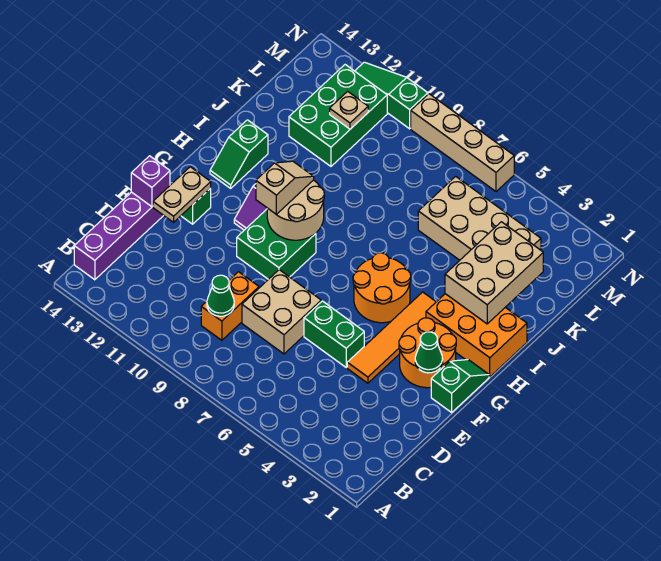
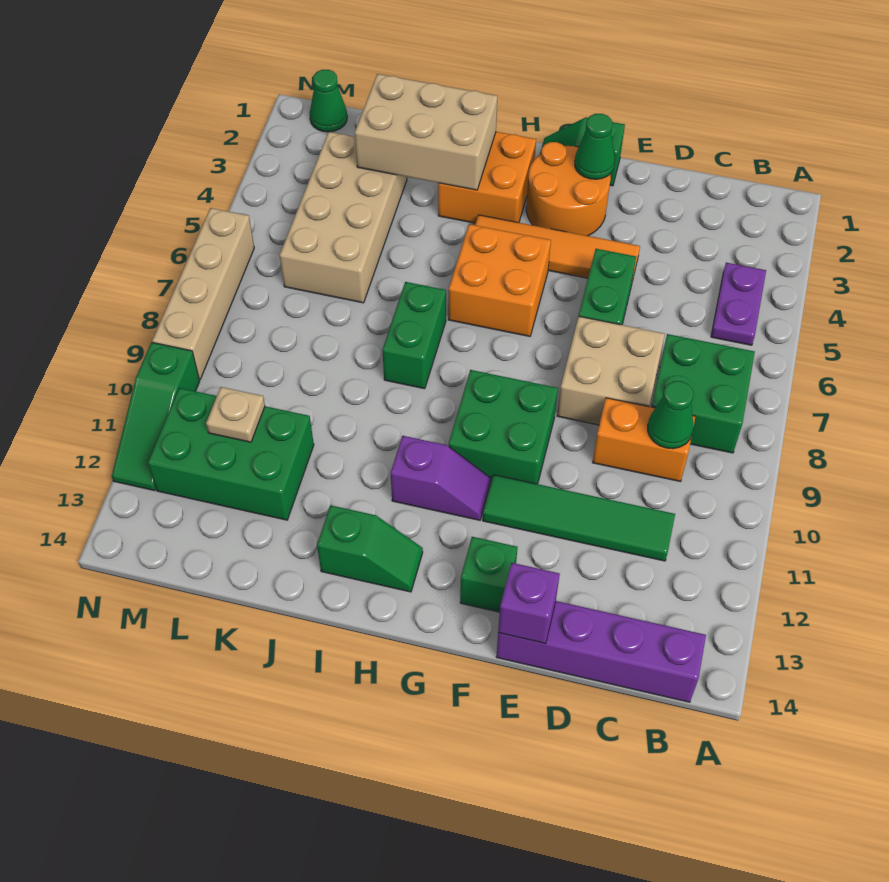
none -> purple plate B4:B5 level 1
none -> green brick B7:C8 level 1
none -> green tile C11:F11 level 1
tan plate E13:F13 level 2 -> none
orange round brick G5:H6 level 1 -> orange brick G5:H6 level 1
tan round brick G9:H10 level 2 -> none
tan slope G10:H10 level 3 top G -> none
orange brick H1:I3 level 1 -> orange brick H2:I3 level 1
none -> green brick I7:I8 level 1
none -> green cone M1 level 1

